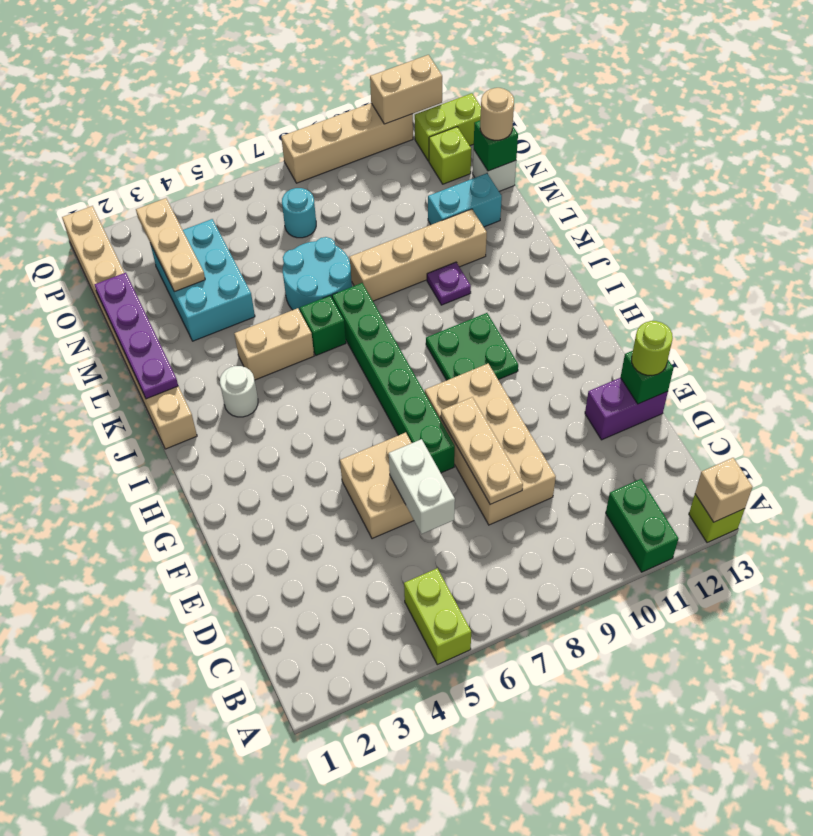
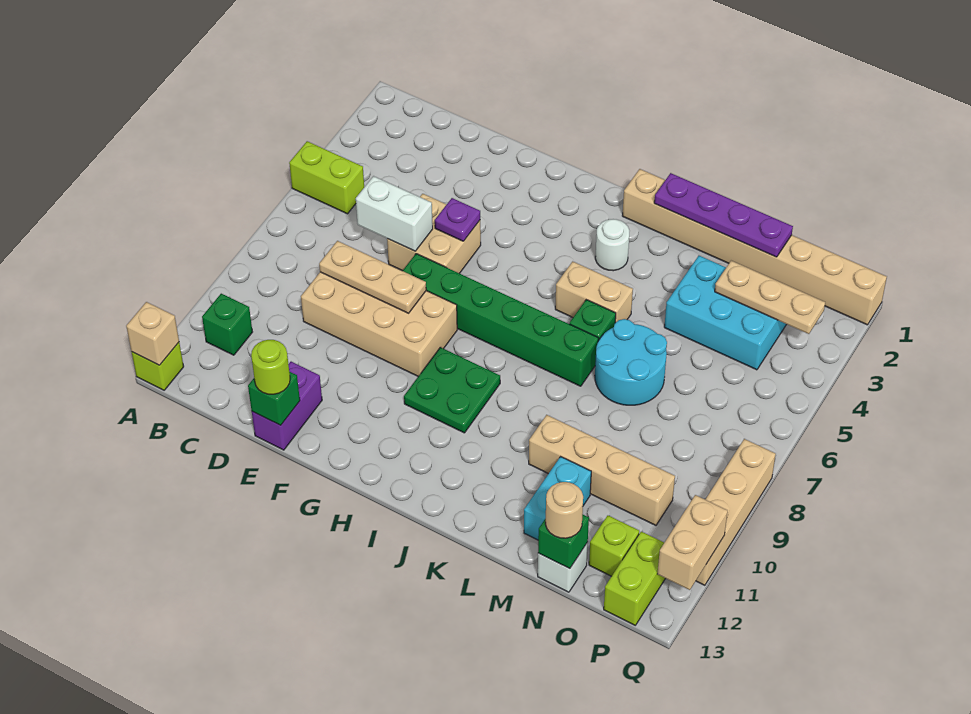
green brick A11:B11 level 1 -> green brick B11 level 1
tan brick K4:K5 level 1 -> tan brick J5:K5 level 1
purple plate K10 level 1 -> purple plate F5 level 2
tan brick L8:L11 level 1 -> tan brick L10:O10 level 1
cyan round brick O7 level 1 -> none

